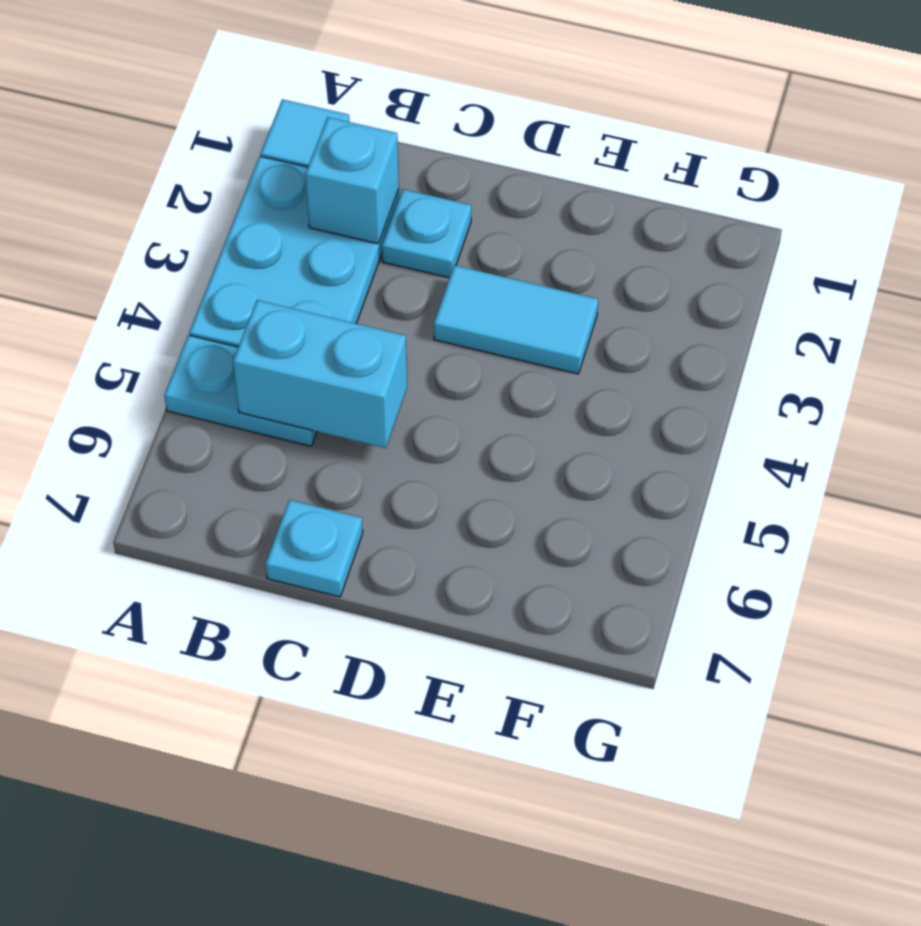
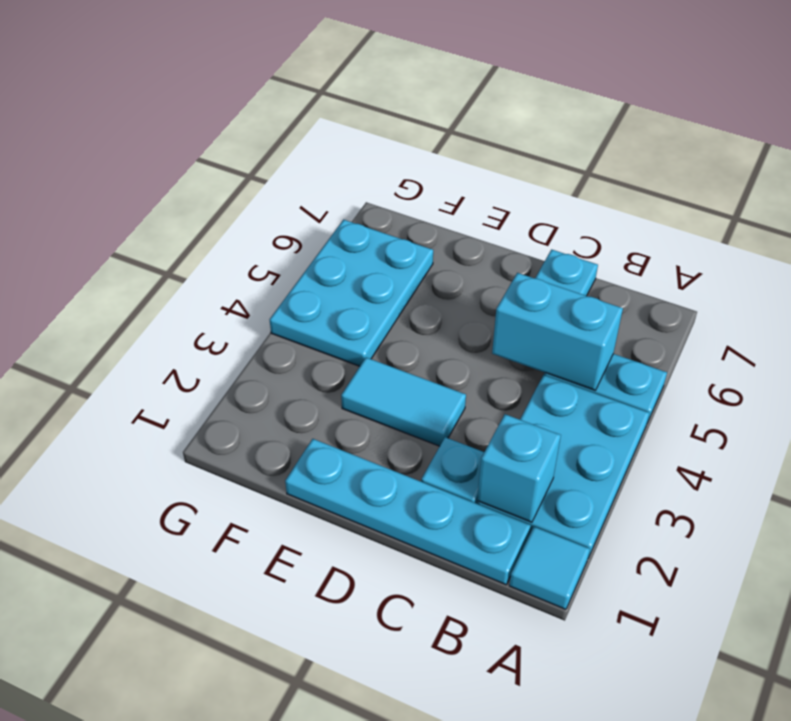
none -> cyan plate B1:E1 level 1
none -> cyan plate F4:G6 level 1

